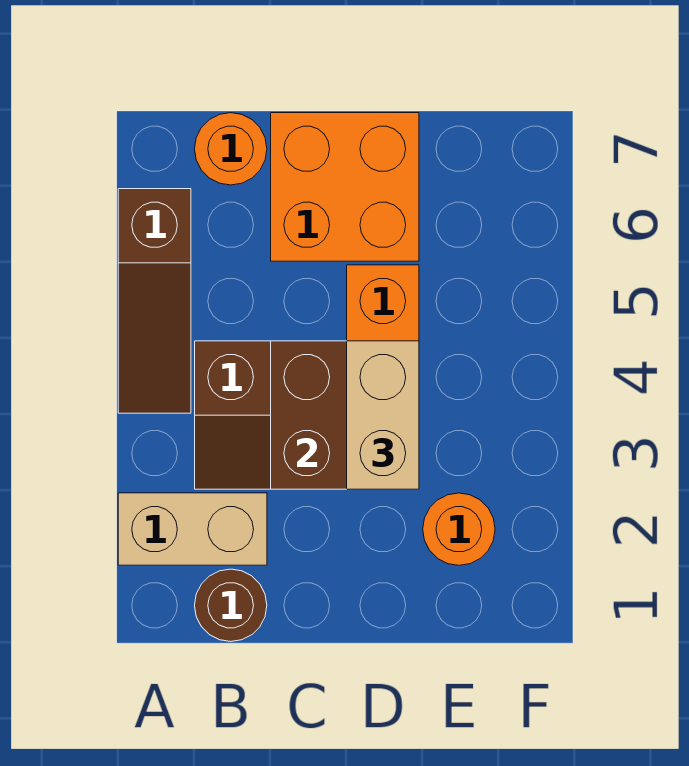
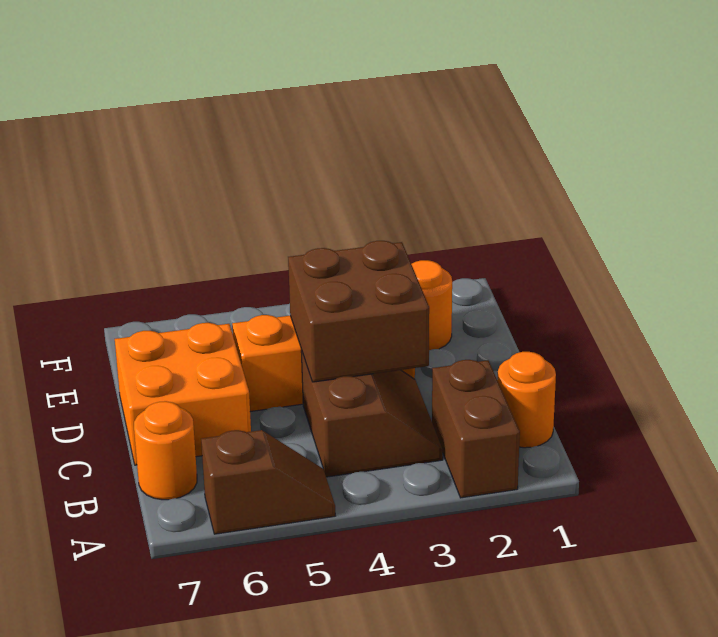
tan brick A2:B2 level 1 -> brown brick A2:B2 level 1
brown slope A4:A6 level 1 top 6 -> brown slope A5:A6 level 1 top 6
brown round brick B1 level 1 -> orange round brick B1 level 1
tan brick D3:D4 level 3 -> none

